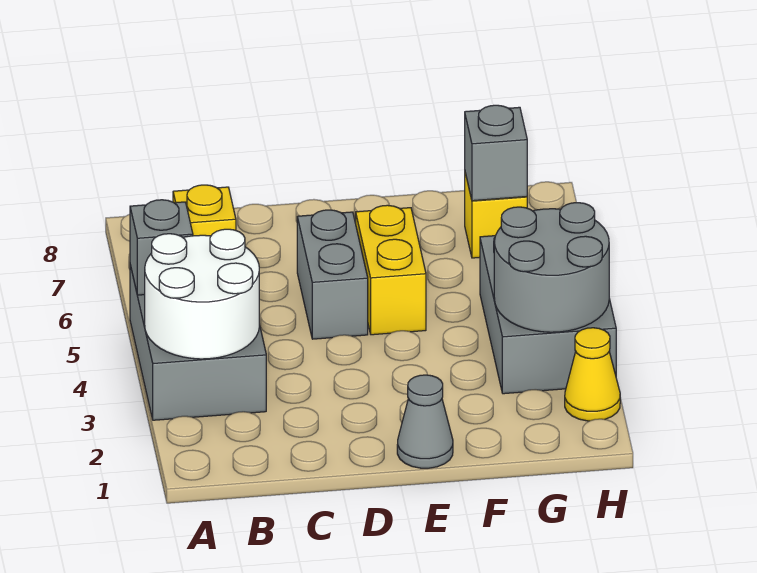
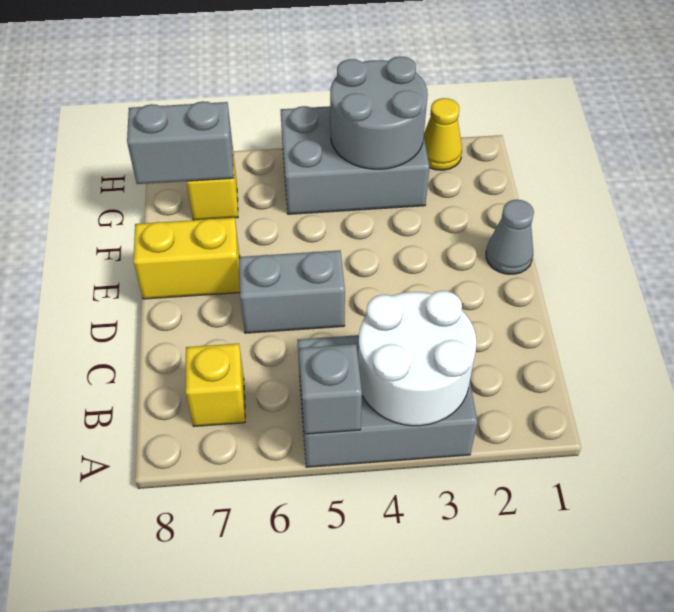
yellow brick E5:E6 level 1 -> yellow brick E7:E8 level 1
grey brick G7 level 2 -> grey brick G7:G8 level 2

